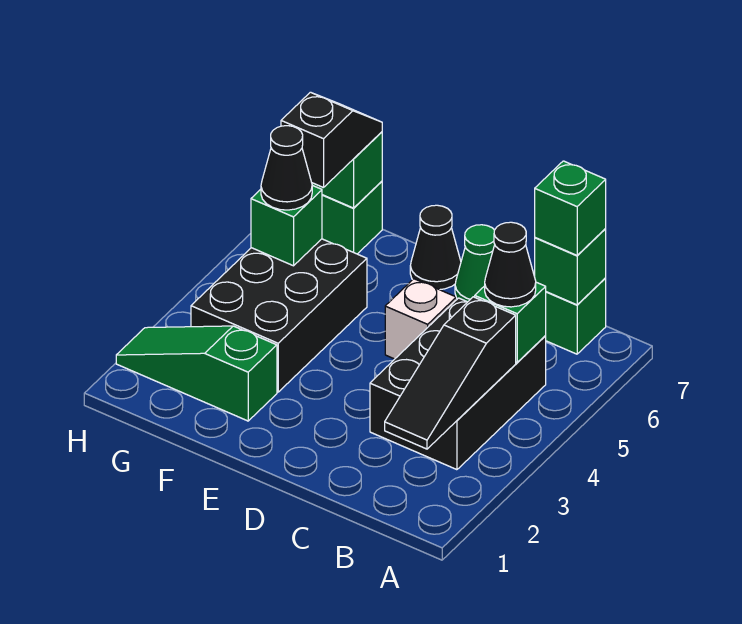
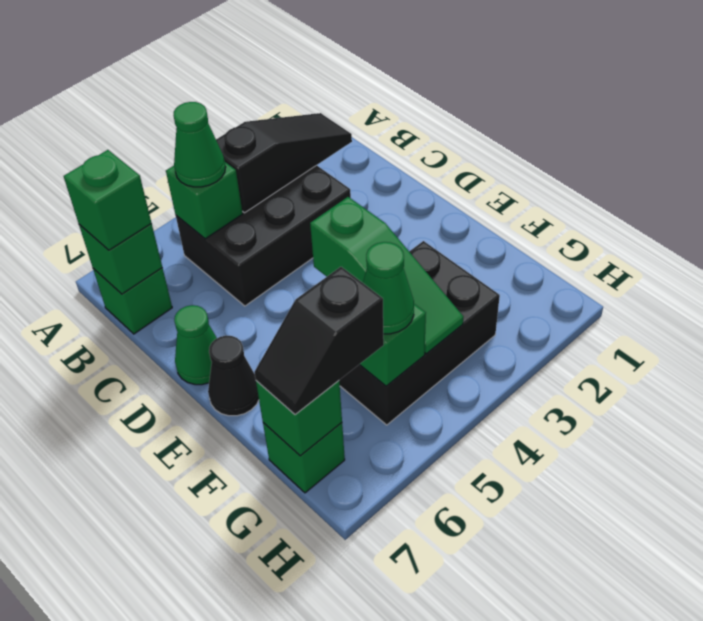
black cone B5 level 3 -> green cone B5 level 3
white brick D5 level 1 -> none
green slope F2:H2 level 1 top F -> green slope E4:G4 level 2 top E
black cone G5 level 3 -> green cone G5 level 3

